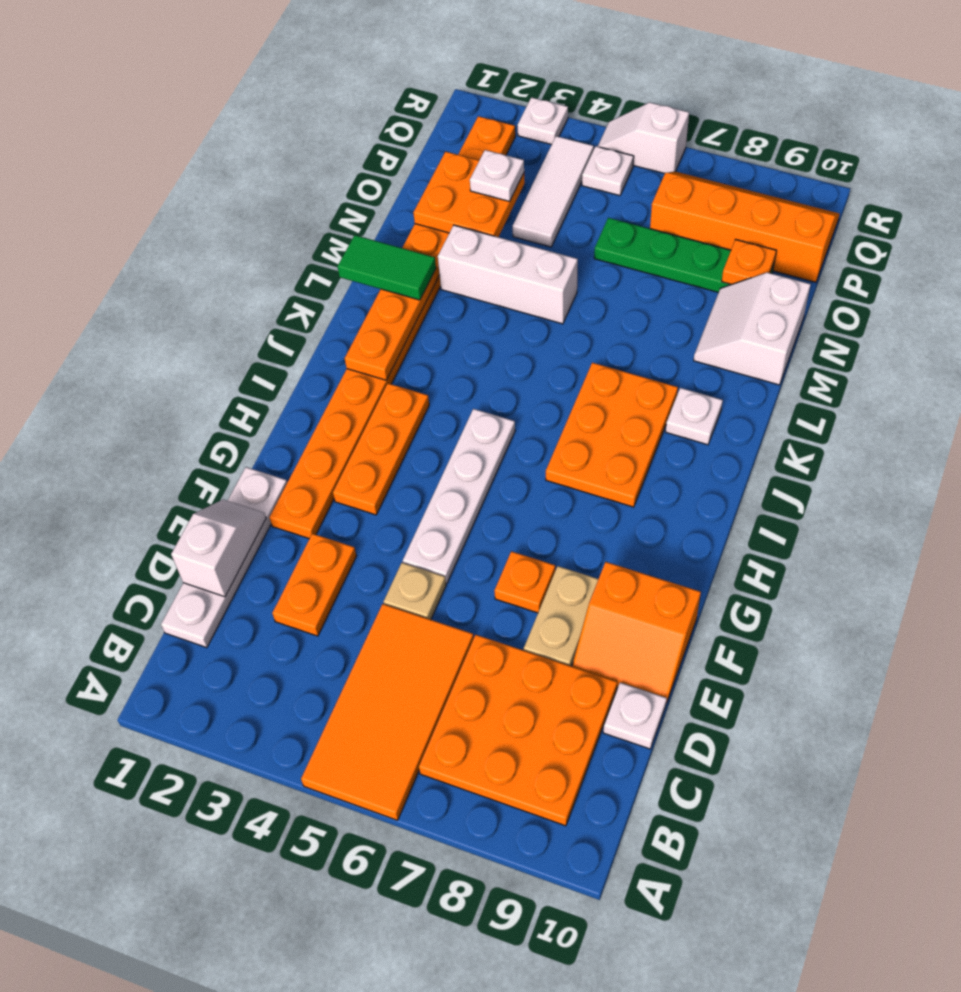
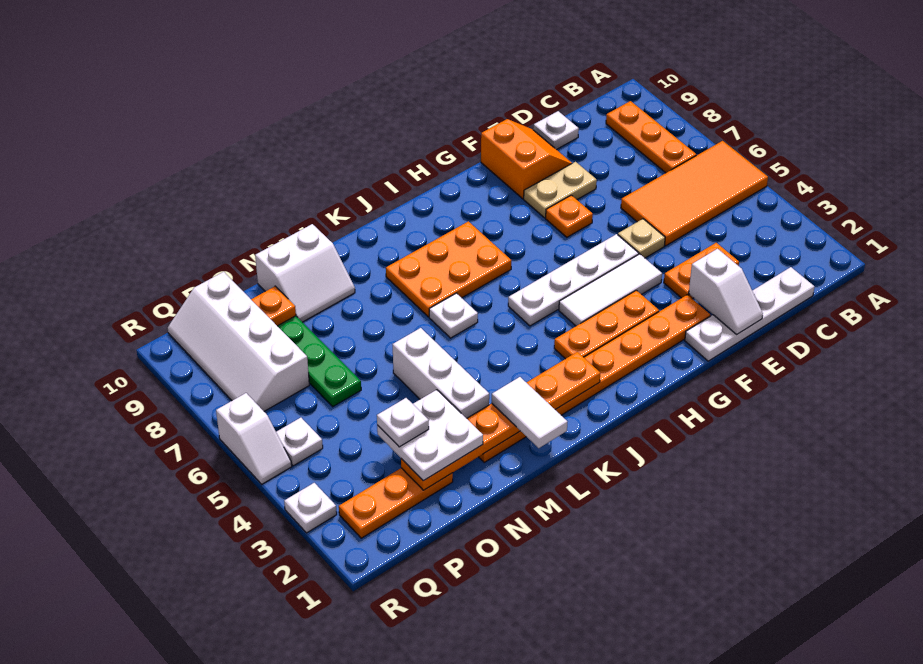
orange plate B7:D9 level 1 -> orange plate B7:B9 level 1
white slope D1:E1 level 2 top D -> white slope E1:E2 level 2 top 2
white plate K9 level 1 -> white plate K6 level 1
green tile L1:L2 level 3 -> white tile L1:L2 level 3
orange plate N2:O3 level 3 -> white plate N2:O3 level 3
white tile O4:Q4 level 1 -> white tile F4:H4 level 1
orange slope P7:Q10 level 1 top P -> white slope P7:Q10 level 1 top P

